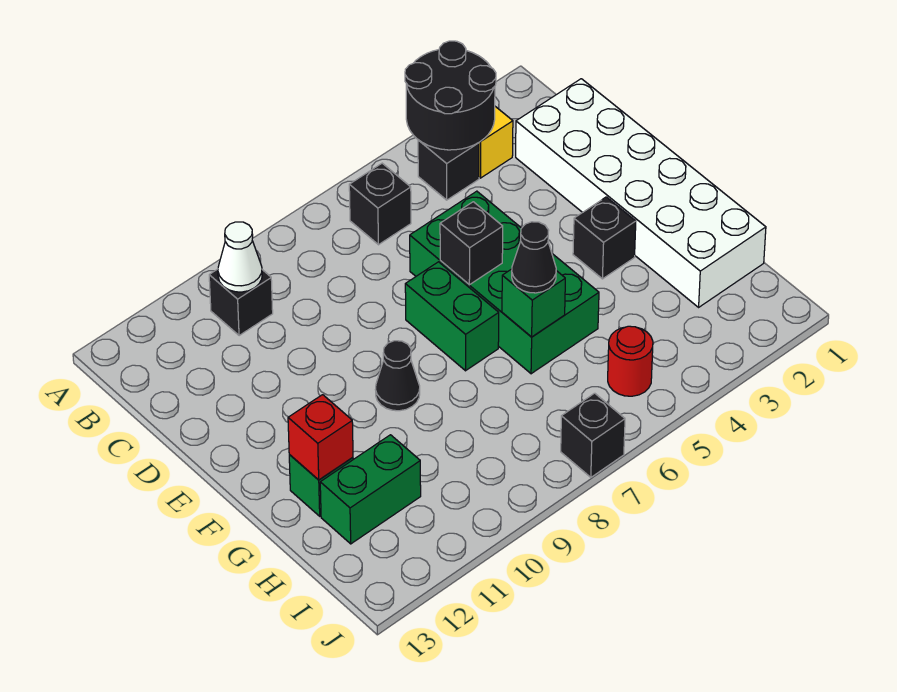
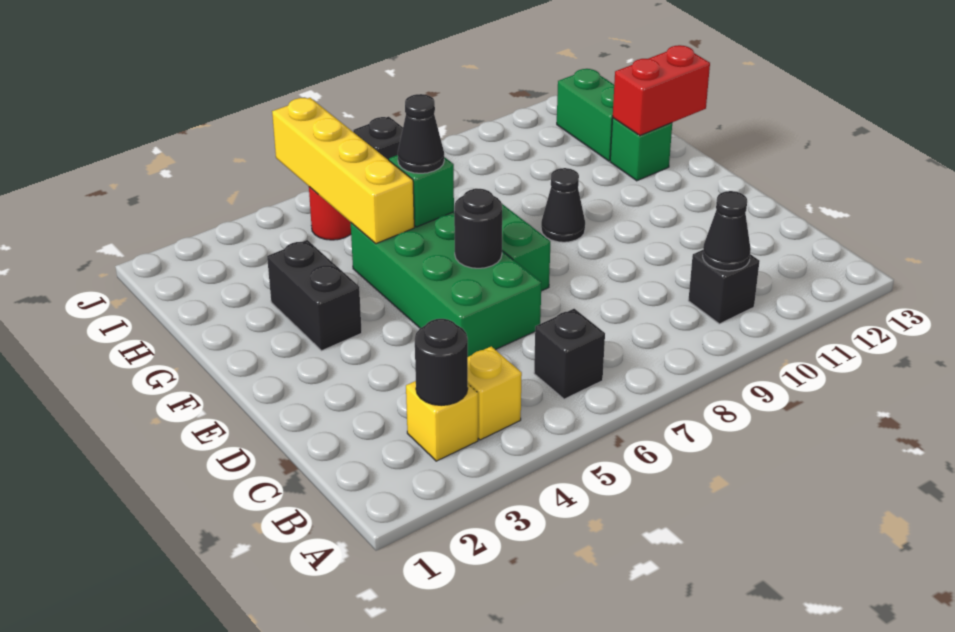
black round brick A3:B4 level 2 -> black round brick B3 level 2
black brick B4 level 1 -> yellow brick B4 level 1
white cone B10 level 2 -> black cone B10 level 2
white brick C1:H2 level 1 -> none
black brick E6 level 2 -> black round brick E6 level 2
black brick F3 level 1 -> black brick F3:G3 level 1
none -> yellow brick G5:J5 level 2
red brick G12 level 2 -> red brick G12:G13 level 2
green brick H11:H12 level 1 -> green brick H12:I12 level 1

